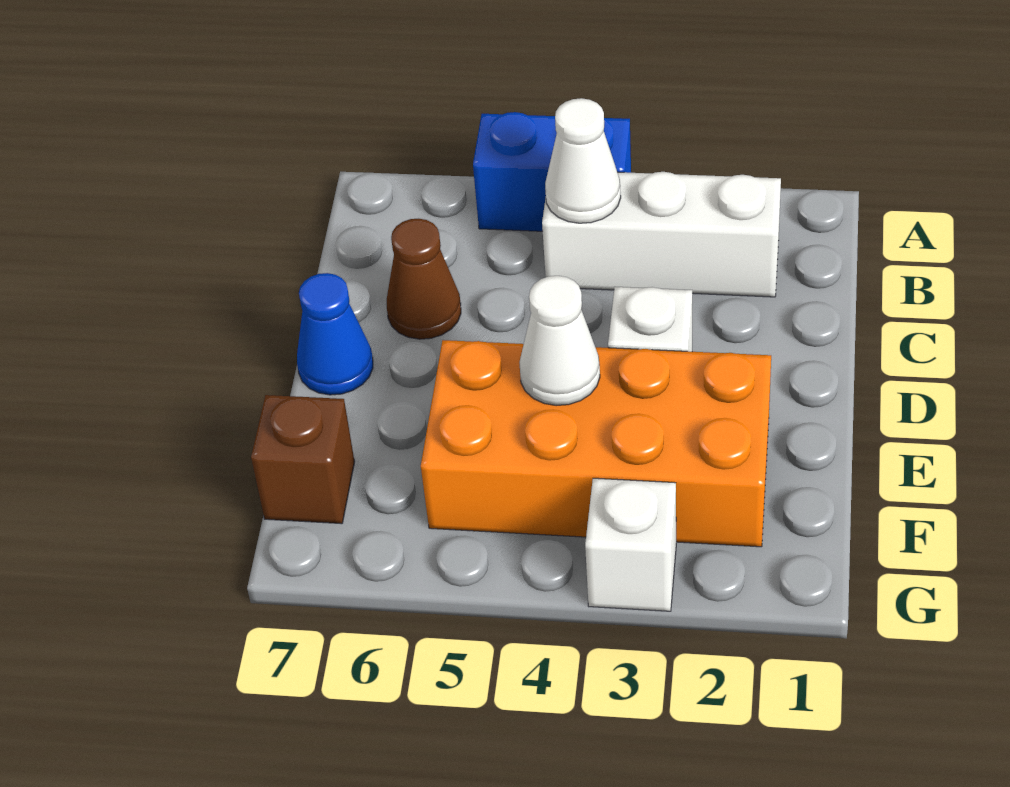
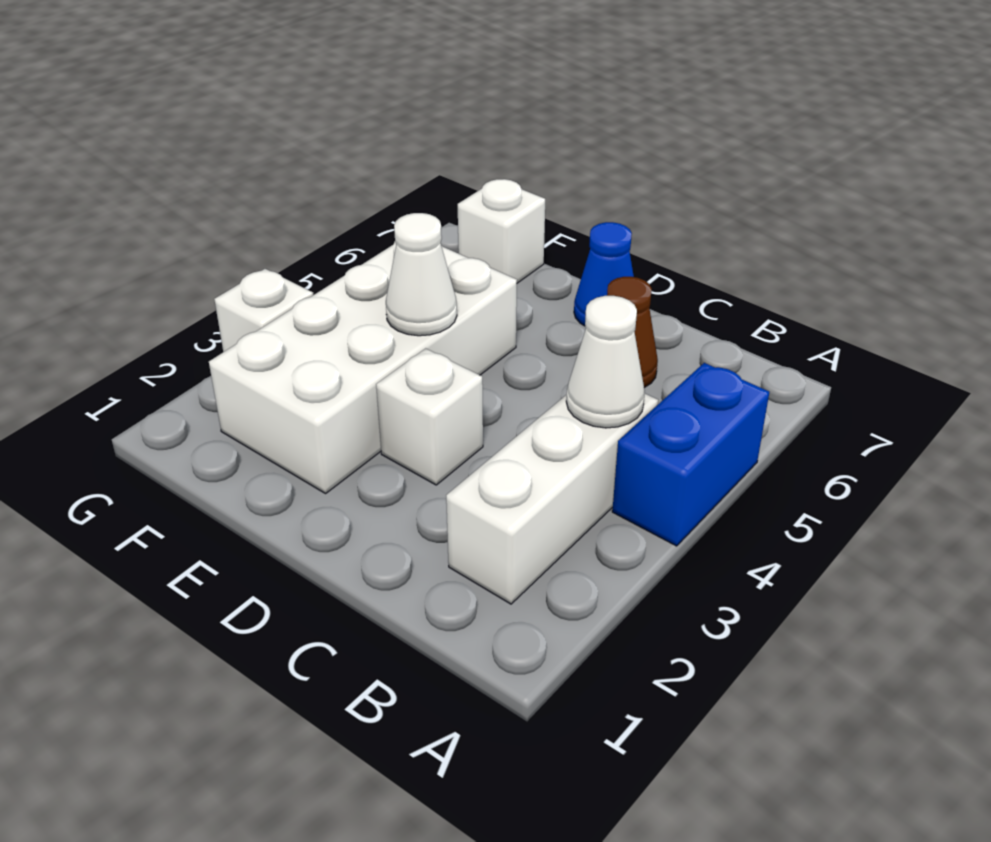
orange brick E2:F5 level 1 -> white brick E2:F5 level 1
brown brick F7 level 1 -> white brick F7 level 1

